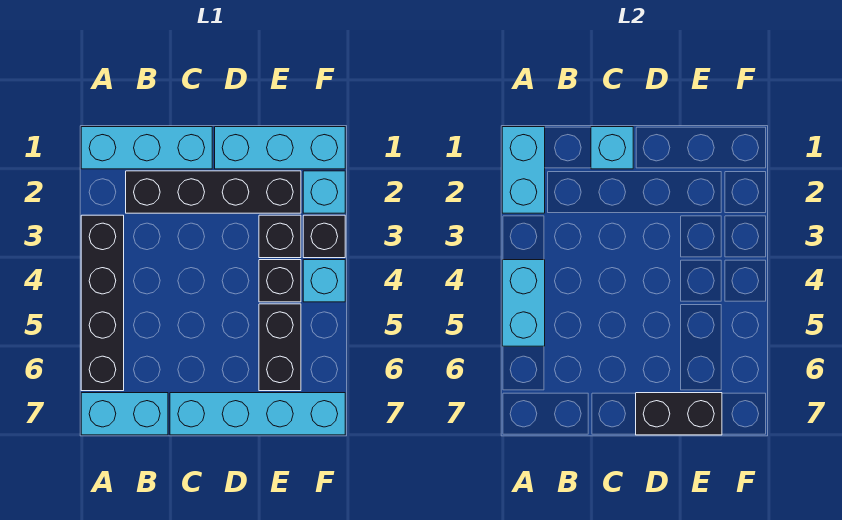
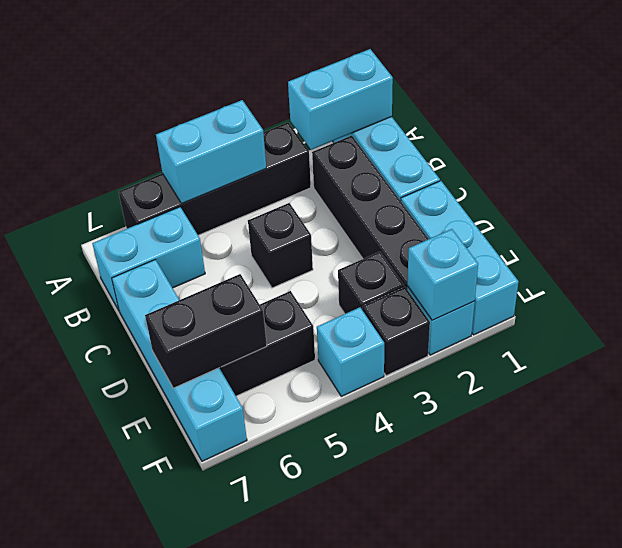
cyan brick A7:B7 level 1 -> cyan brick B6:B7 level 1
cyan brick C1 level 2 -> cyan brick F2 level 2
black brick D7:E7 level 2 -> black brick E6:E7 level 2
black brick E4 level 1 -> black brick C4 level 1

